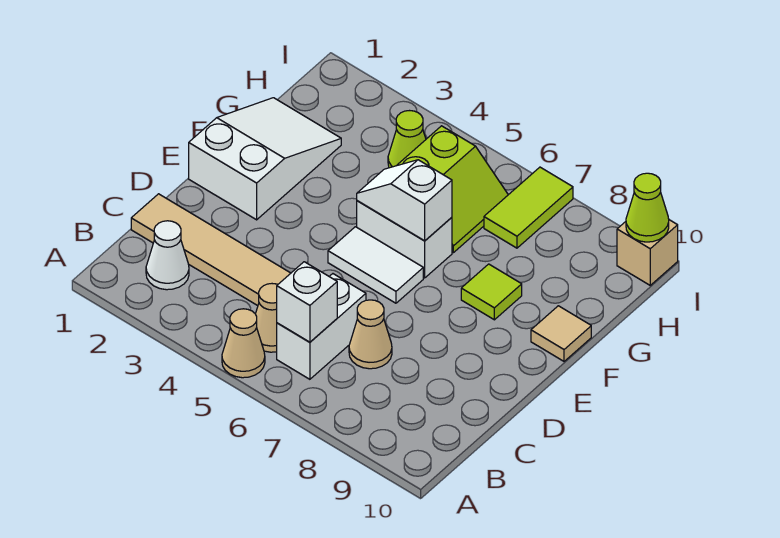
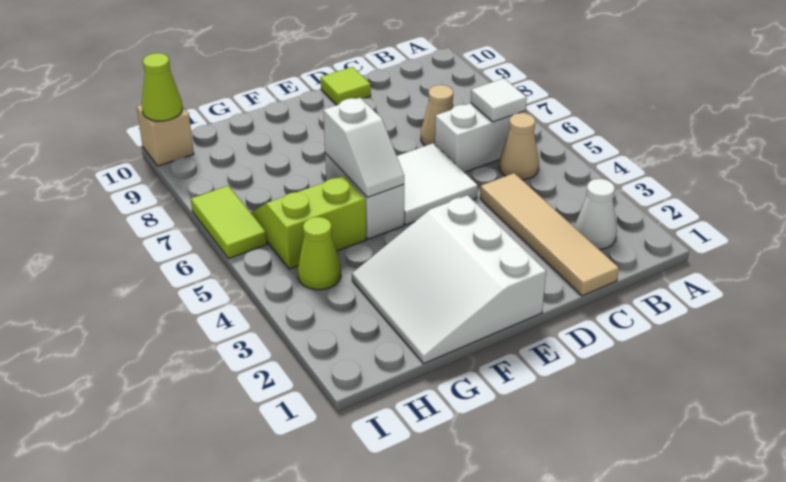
tan cone A5 level 1 -> none
white brick B6 level 2 -> white tile B6 level 2
white slope E1:G2 level 1 top E -> white slope E1:G3 level 1 top E
white tile E5:E6 level 1 -> white tile D5:E6 level 1
lime tile F8 level 1 -> lime tile D10 level 1
tan tile F10 level 1 -> none
lime tile H7:I7 level 1 -> lime tile I6:I7 level 1

